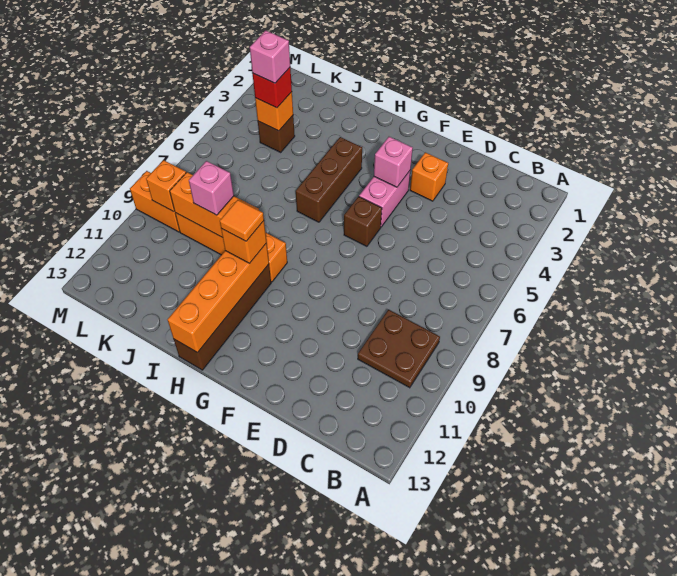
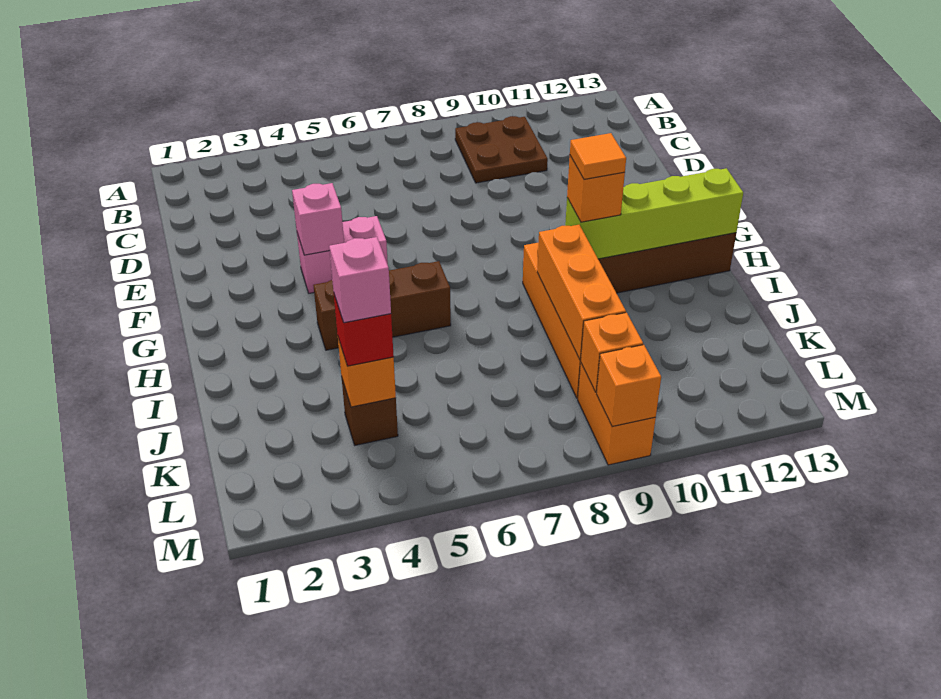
orange brick E3 level 1 -> orange brick M9 level 2
brown brick F6 level 1 -> none
orange brick H10:H13 level 2 -> lime brick H10:H13 level 2
pink brick J9 level 3 -> none

